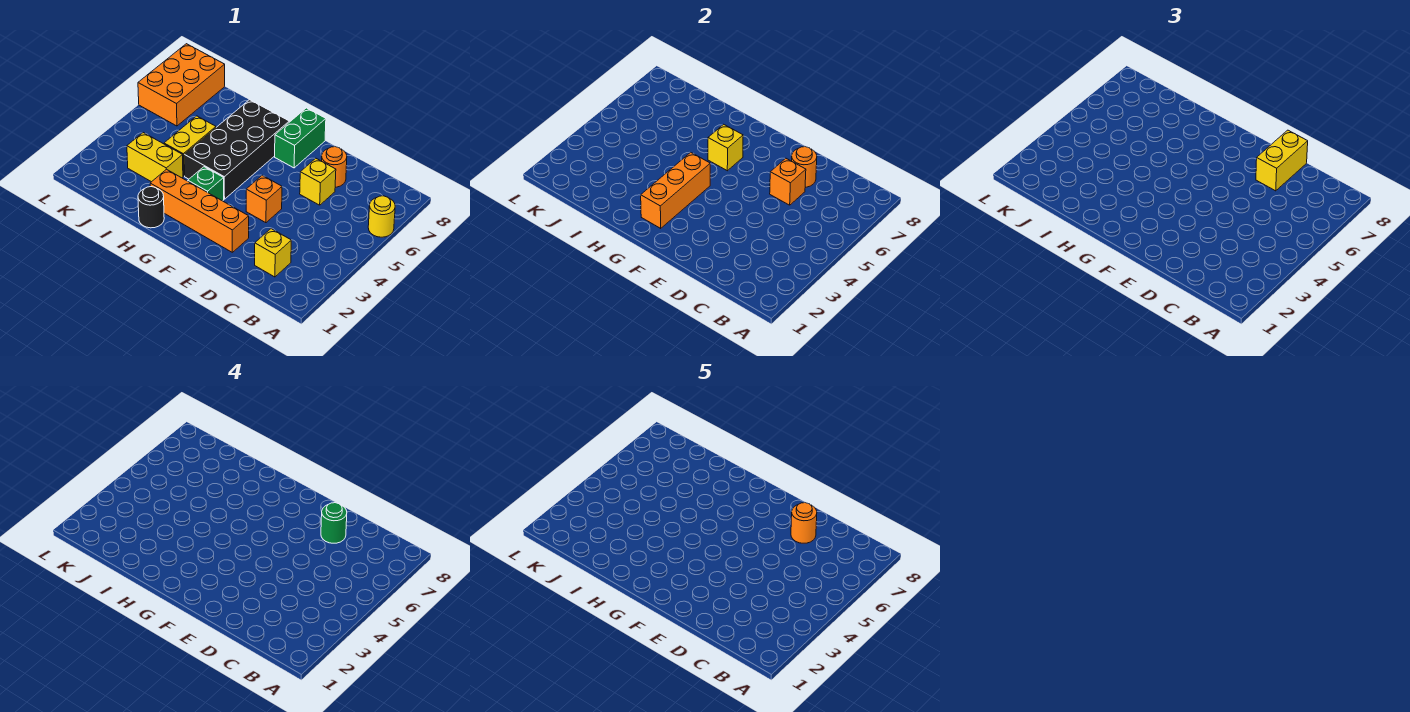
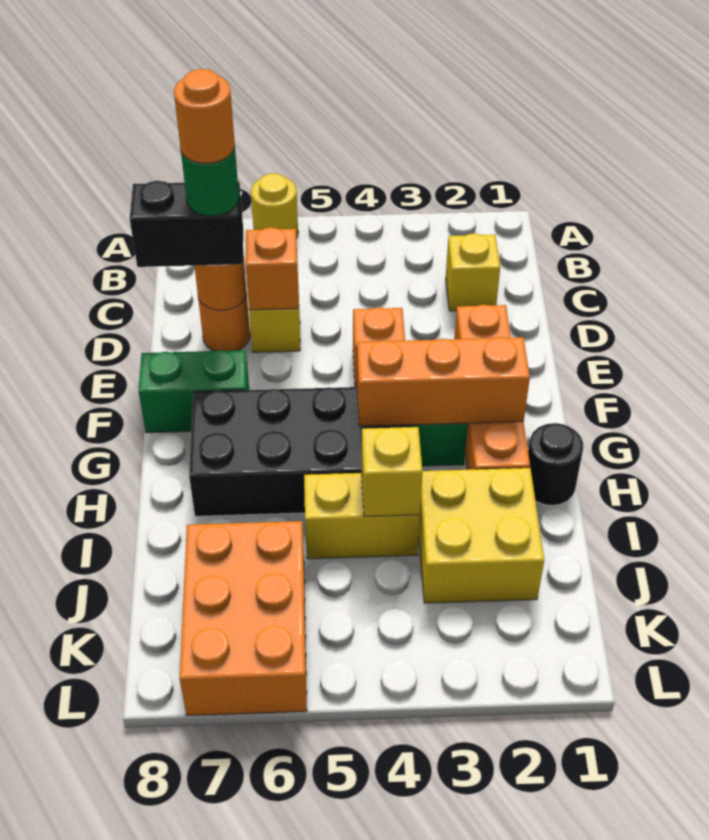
yellow brick D7:D8 level 3 -> black brick D7:D8 level 3
yellow brick G6 level 2 -> yellow brick I4 level 2
yellow brick I3:J3 level 1 -> yellow brick I2:J3 level 1
orange brick K6:L8 level 1 -> orange brick J6:L7 level 1

